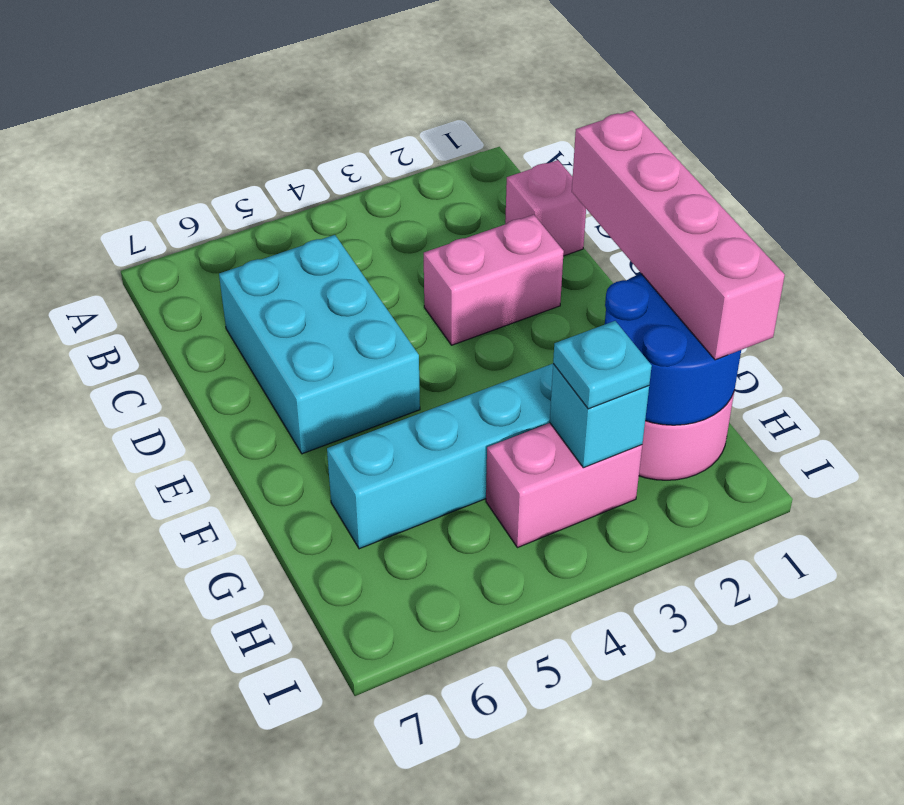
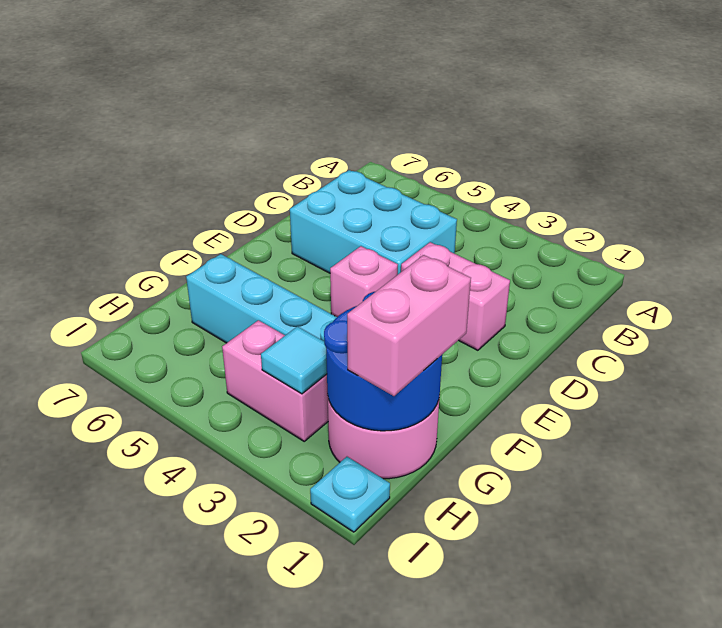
pink brick C1 level 1 -> pink brick E4 level 1
cyan brick C5:E6 level 1 -> cyan brick C4:D6 level 1
pink brick E1:H1 level 3 -> pink brick G1:H1 level 3
cyan brick H3 level 2 -> cyan tile H3 level 2
cyan plate H3 level 3 -> cyan plate I1 level 1

